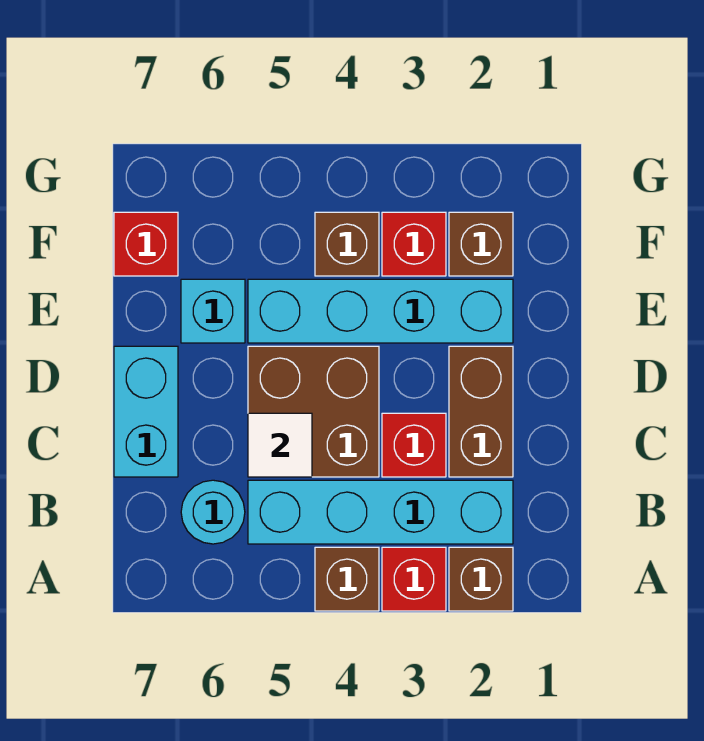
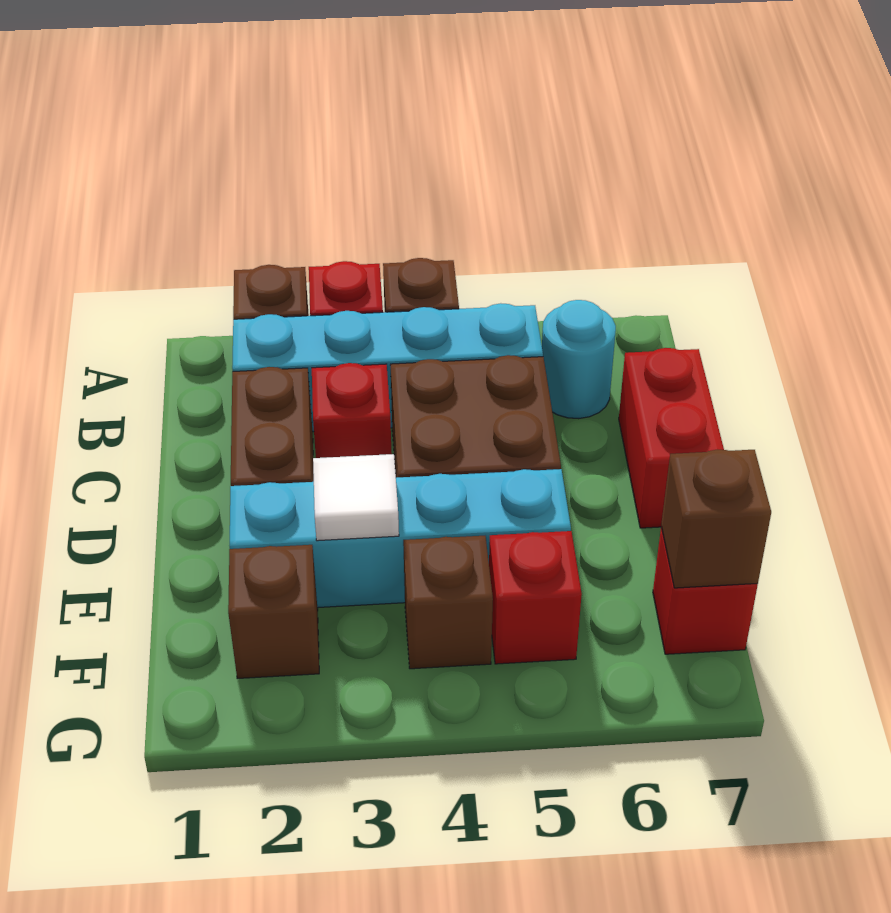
white tile C5 level 2 -> white tile E3 level 2
cyan brick C7:D7 level 1 -> red brick C7:D7 level 1
cyan brick E6 level 1 -> none
red brick F3 level 1 -> red brick F5 level 1
none -> brown brick F7 level 2

